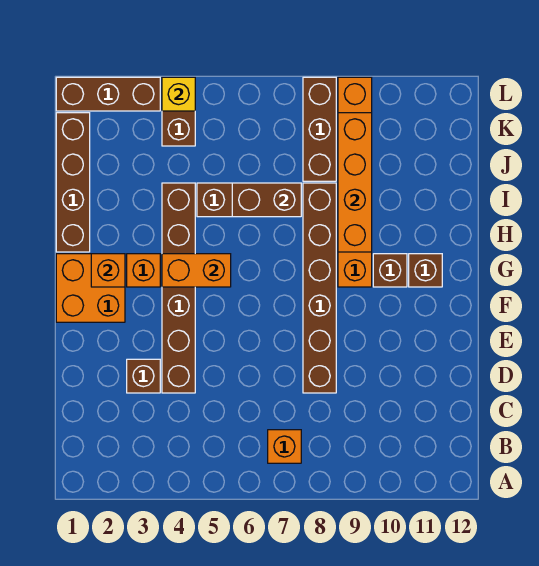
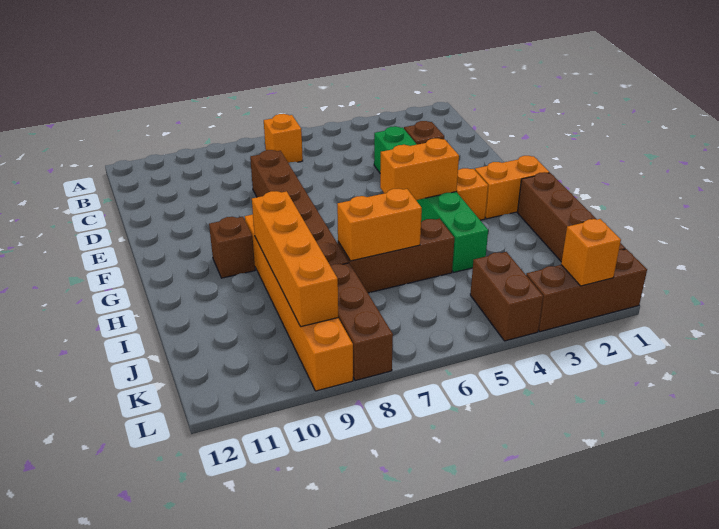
brown brick D4:I4 level 1 -> green brick D4:I4 level 1
orange brick F1:G2 level 1 -> orange brick G1:G2 level 1
orange brick G2 level 2 -> orange brick L2 level 2
brown brick G11 level 1 -> none
brown brick I6:I7 level 2 -> orange brick I6:I7 level 2
yellow brick L4 level 2 -> none

